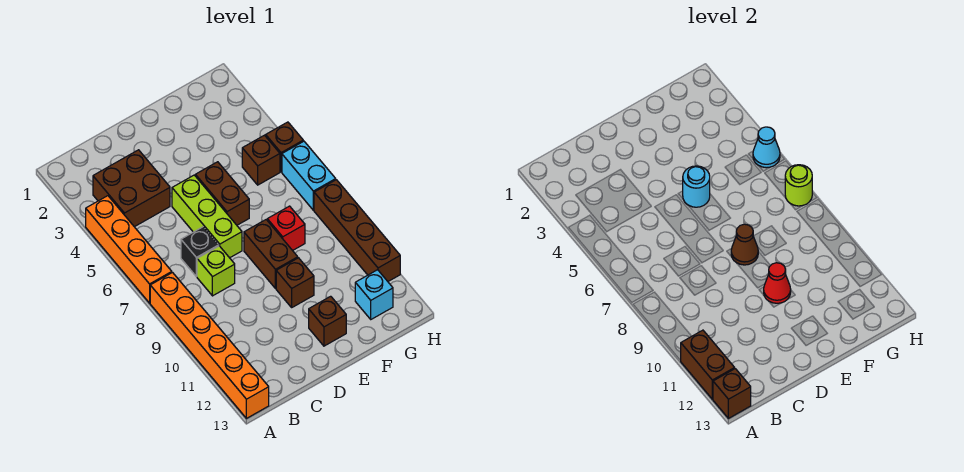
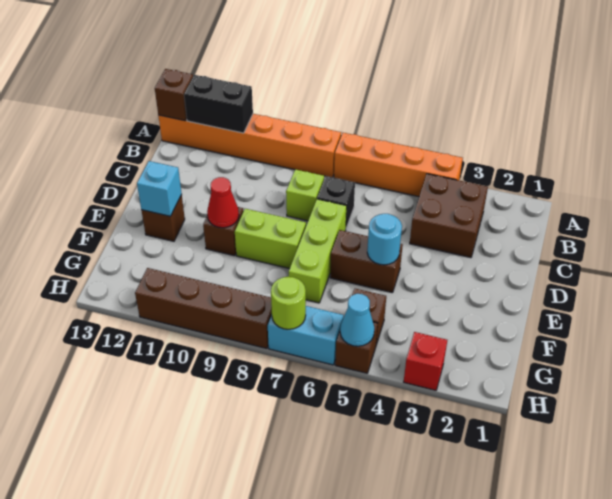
brown brick A11:A12 level 2 -> black brick A11:A12 level 2
lime brick D5:D7 level 1 -> lime brick D7:F7 level 1
brown brick E8:E9 level 1 -> lime brick E8:E9 level 1
brown cone E8 level 2 -> none
red brick F8 level 1 -> red brick H3 level 1
cyan brick G12 level 1 -> cyan brick E12 level 2

